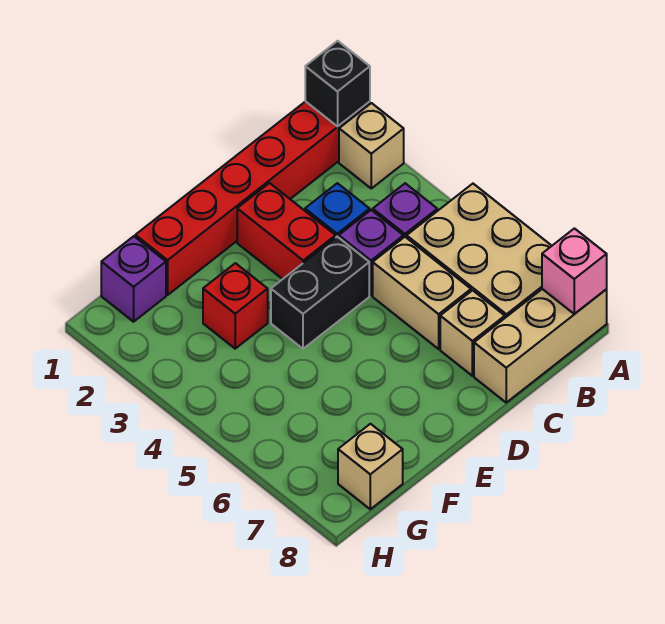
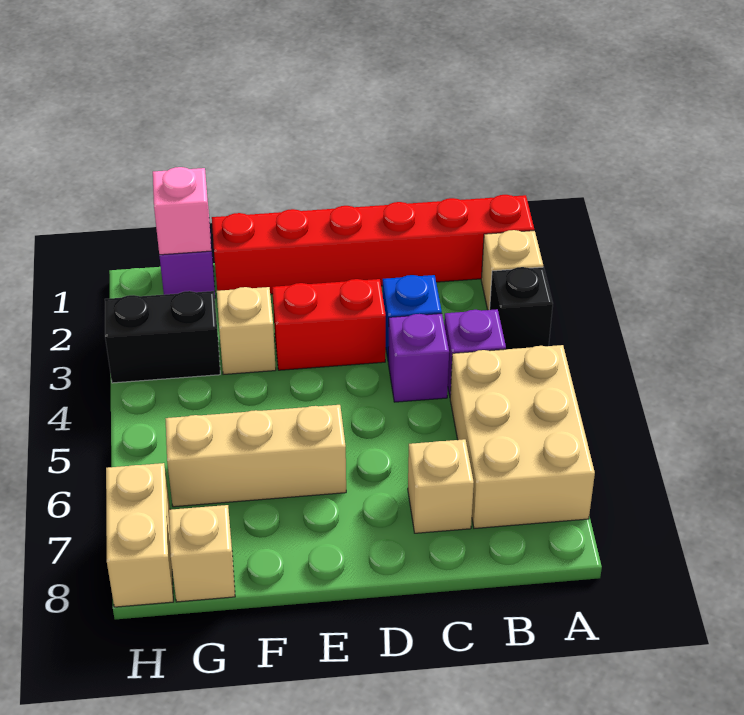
black brick A1 level 2 -> black brick A3 level 1
tan brick A8:C8 level 1 -> tan brick E6:G6 level 1
pink brick A8 level 2 -> pink brick G1 level 2
tan brick C5:C6 level 1 -> tan brick H7:H8 level 1
red brick D2:D3 level 1 -> red brick D3:E3 level 1
black brick D4:E4 level 1 -> black brick G3:H3 level 1
red brick F3 level 1 -> tan brick F3 level 1

